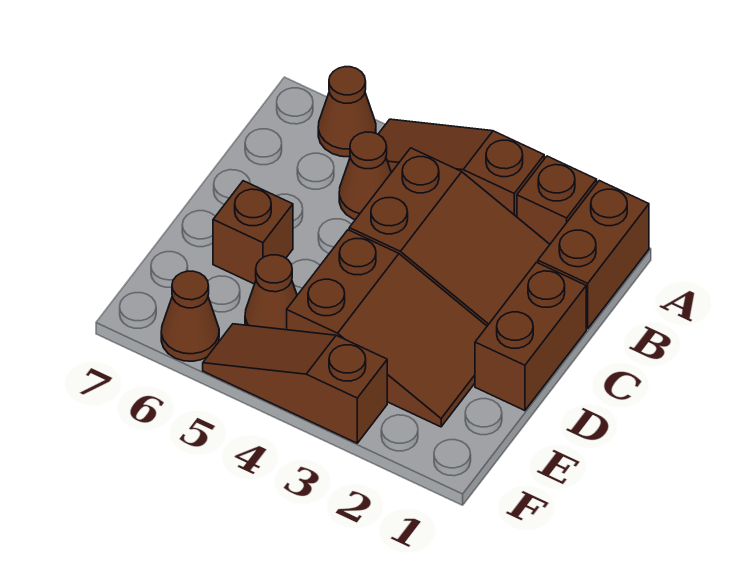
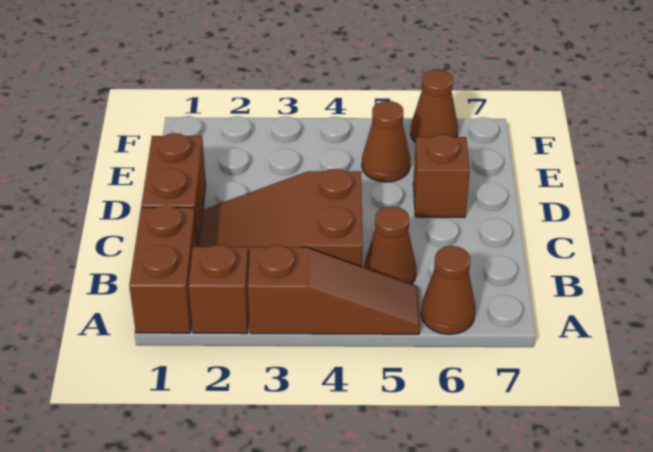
brown slope D2:E4 level 1 top 4 -> none
brown slope F3:F5 level 1 top 3 -> none

